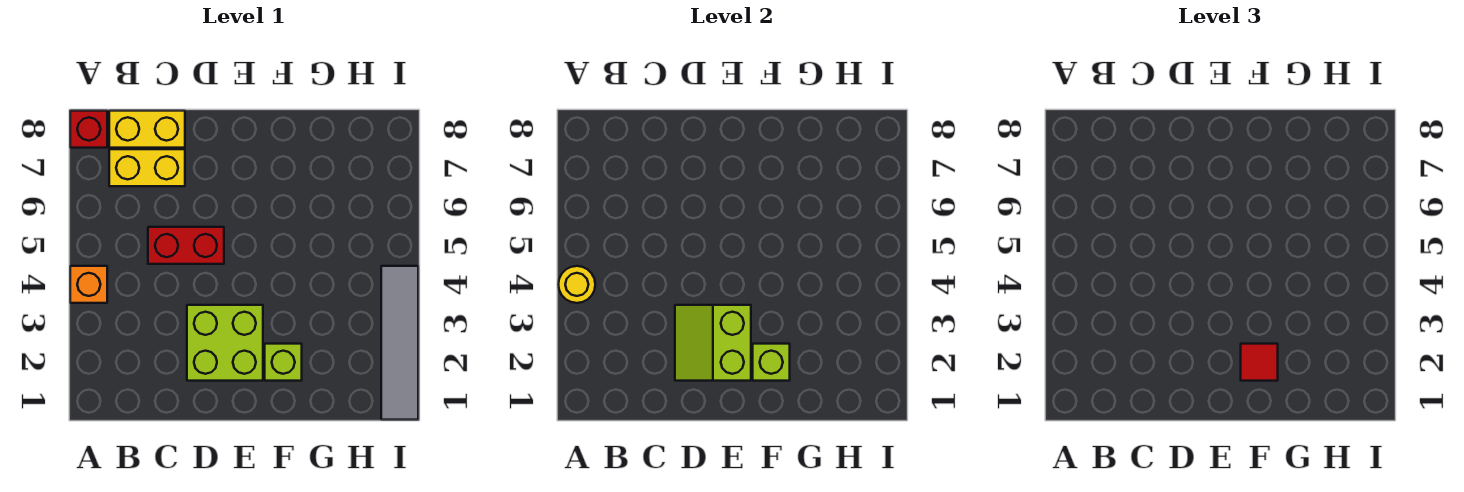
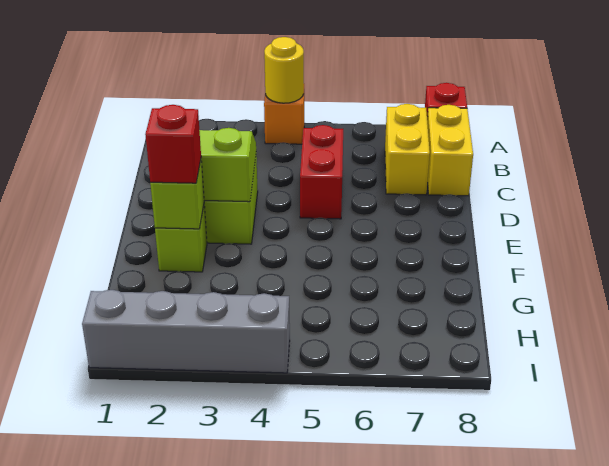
red tile F2 level 3 -> red brick F2 level 3
grey tile I1:I4 level 1 -> grey brick I1:I4 level 1

